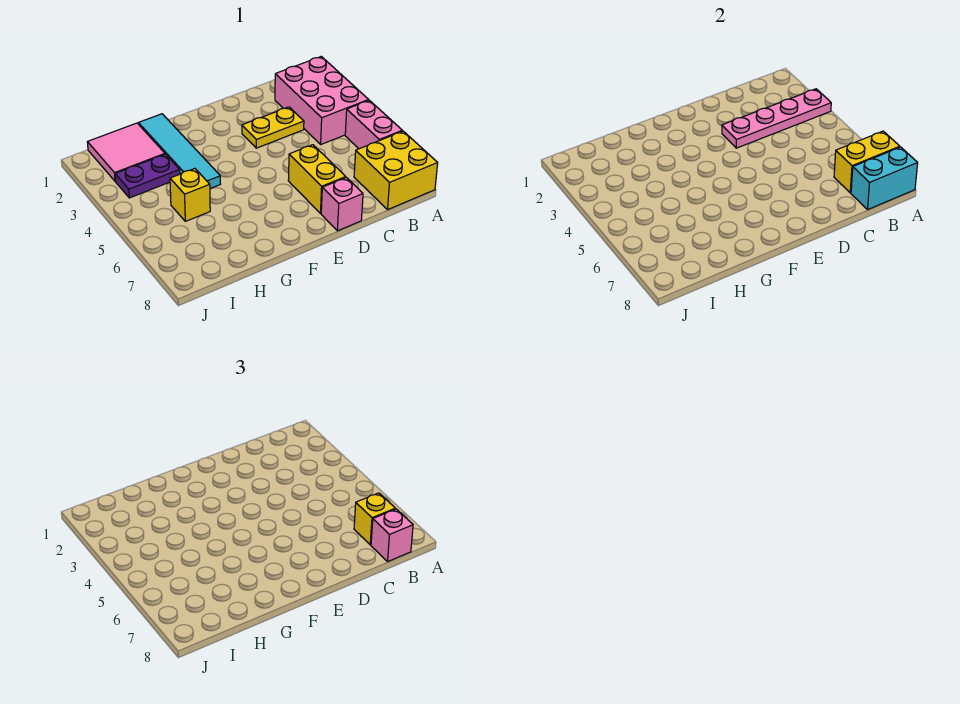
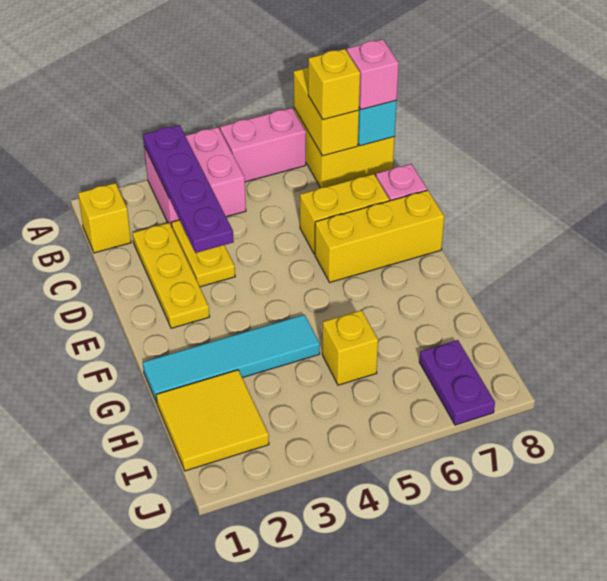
pink brick A2:B4 level 1 -> pink brick A3:B4 level 1
pink plate A3:D3 level 2 -> purple plate A3:D3 level 2
none -> yellow brick B1 level 1
none -> yellow plate C2:E2 level 1
none -> yellow brick E6:E8 level 1
pink tile H1:I2 level 1 -> yellow tile H1:I2 level 1
purple plate H3:I3 level 1 -> purple plate I7:J7 level 1

